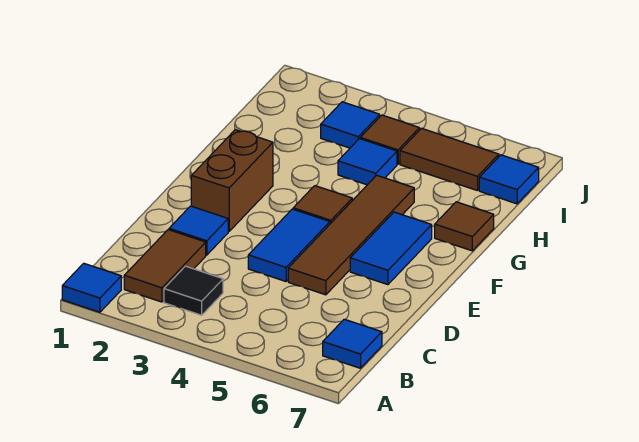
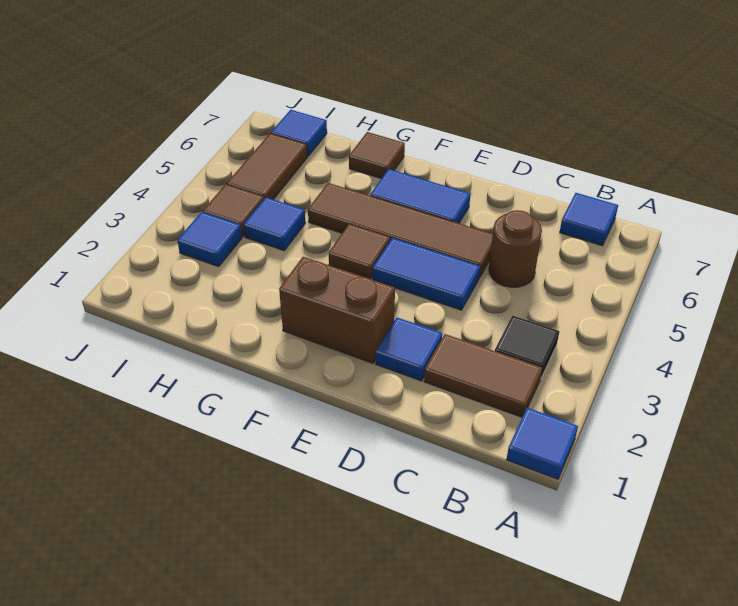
none -> brown round brick C5 level 1

